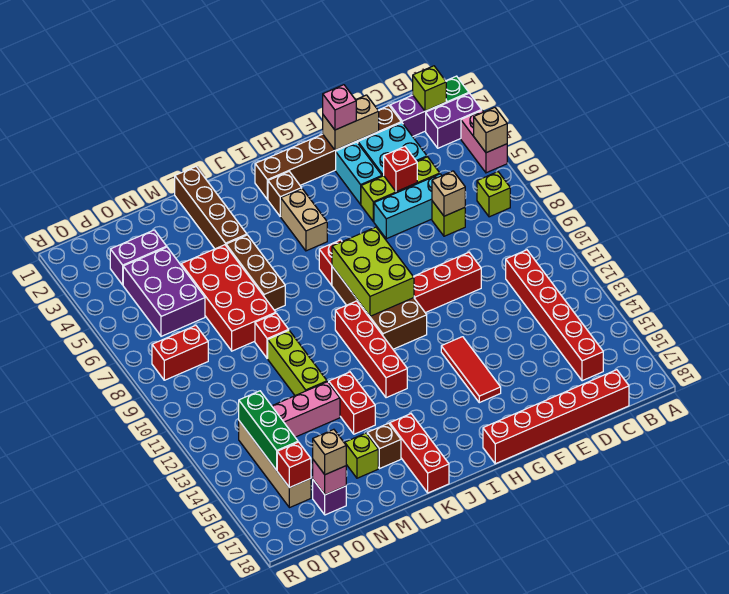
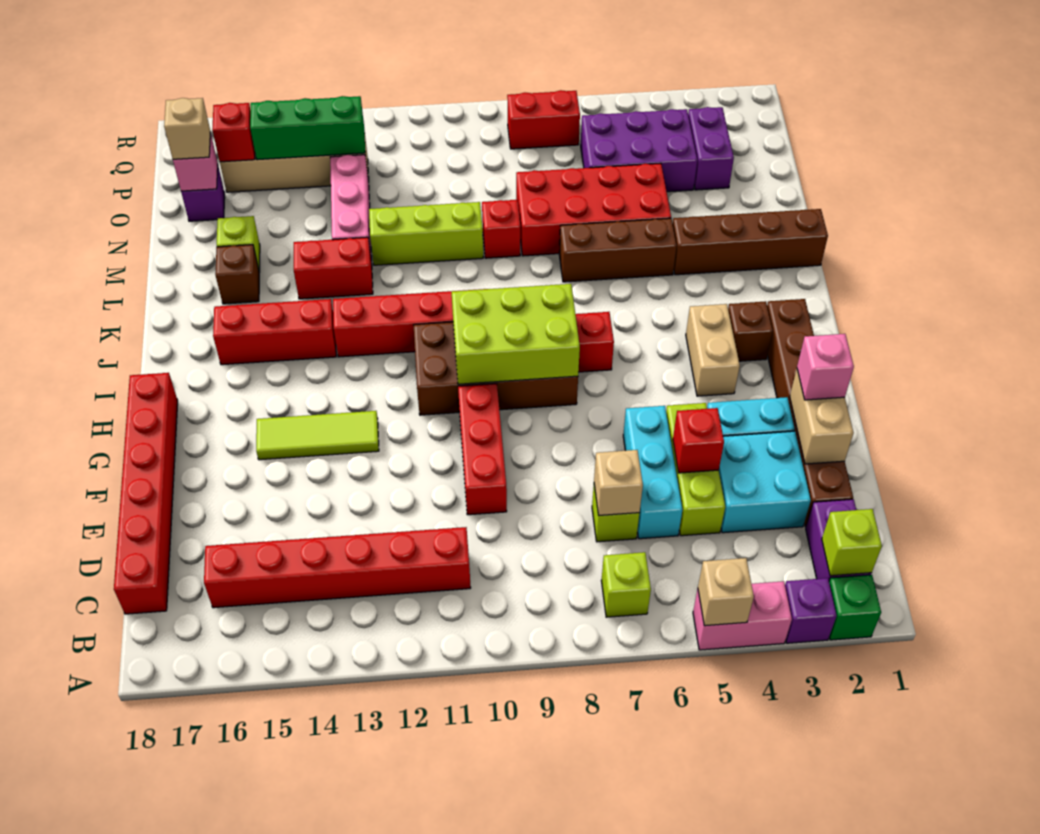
purple brick A3:B3 level 1 -> purple brick A3 level 1
red tile G13:G15 level 1 -> lime tile G13:G15 level 1
tan brick I4:I5 level 1 -> tan brick H4:I4 level 1
red brick K16:K18 level 1 -> red brick J14:J16 level 1
red brick P8:Q8 level 1 -> red brick Q7:Q8 level 1

